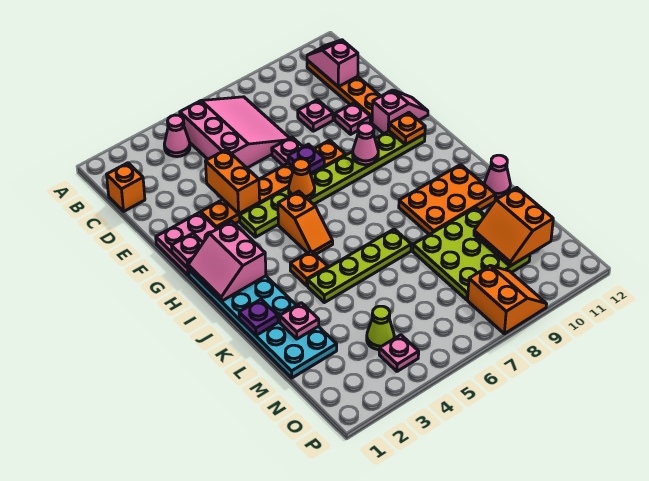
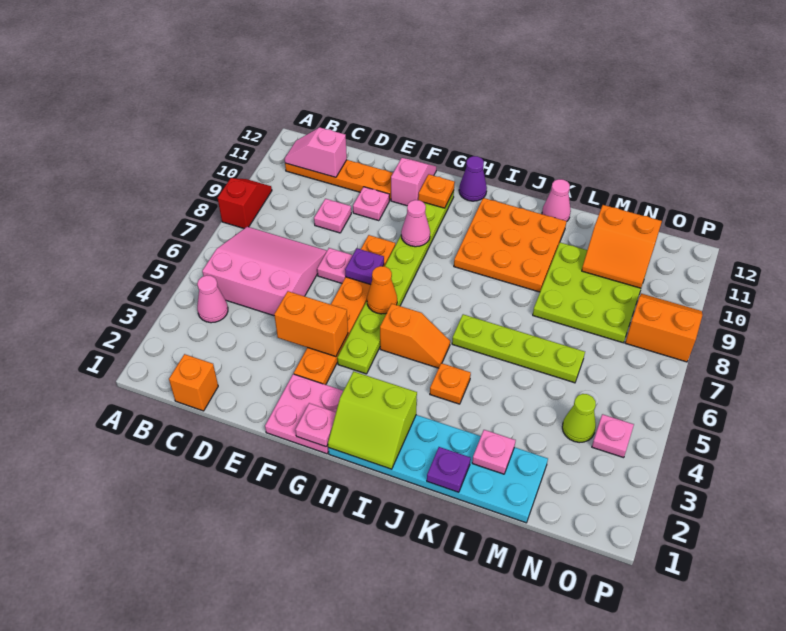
none -> red slope A8:A9 level 1 top 8
pink slope H1:I2 level 2 top 2 -> lime slope H1:I2 level 2 top 2
none -> purple cone H12 level 1
orange plate J9:K11 level 1 -> orange plate I9:K11 level 1
lime plate K4:K7 level 1 -> lime plate J6:M6 level 1

